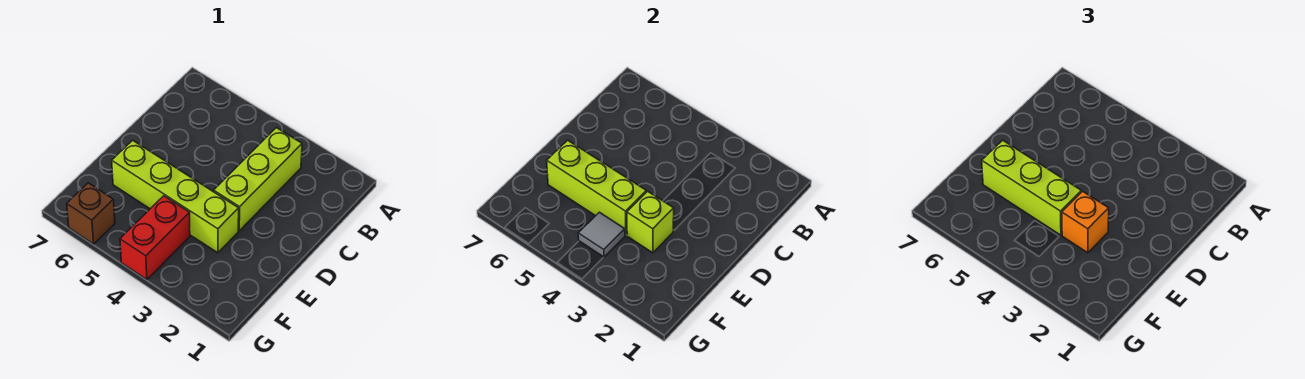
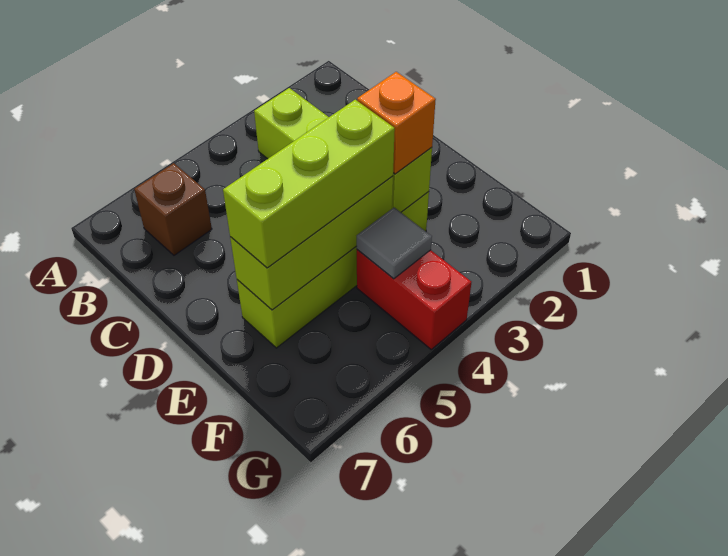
brown brick G6 level 1 -> brown brick B6 level 1

